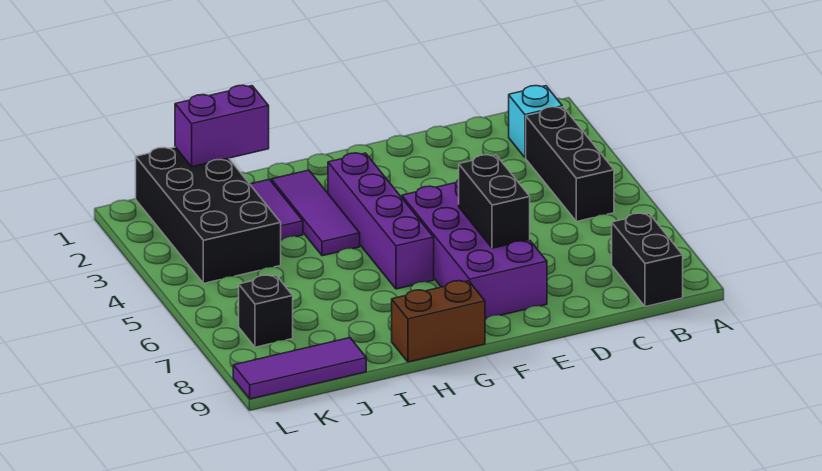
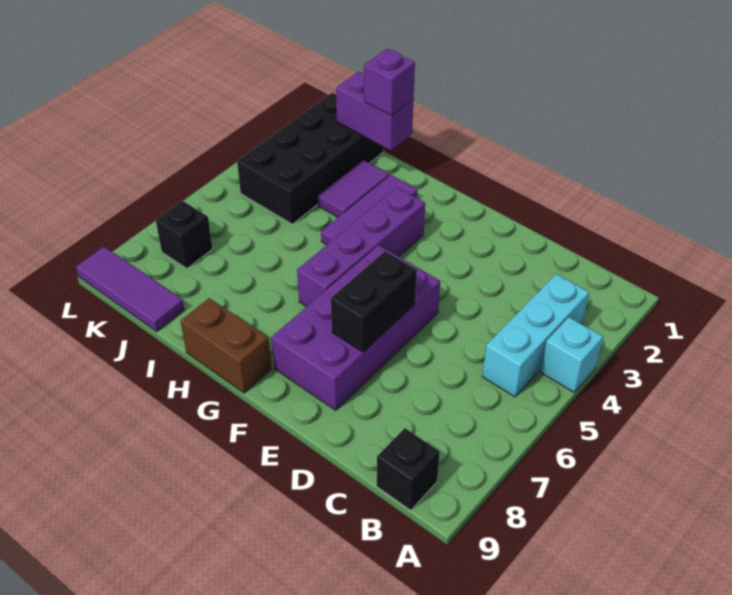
cyan brick B2 level 1 -> cyan brick A4 level 1
black brick B3:B5 level 1 -> cyan brick B3:B5 level 1
black brick B8:B9 level 1 -> black brick B9 level 1
none -> purple brick I1 level 3

